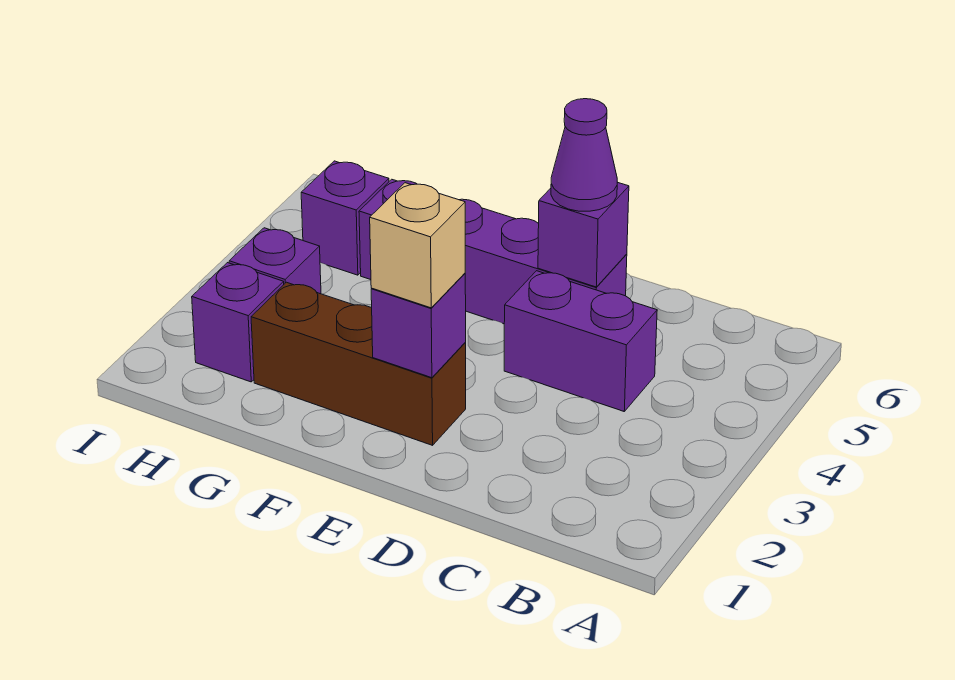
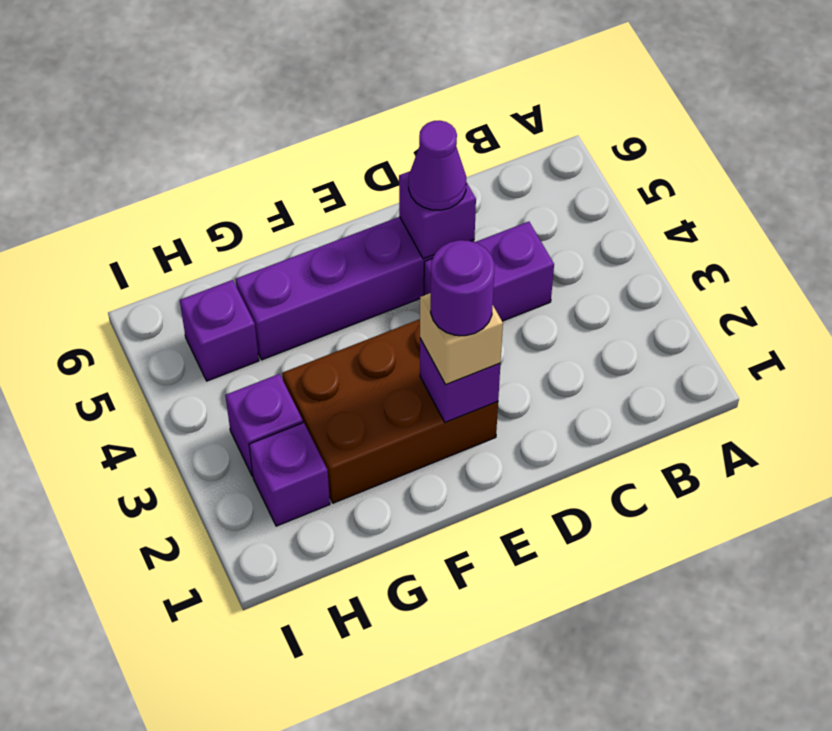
brown brick E2:G2 level 1 -> brown brick E2:G3 level 1
none -> purple round brick E2 level 4

